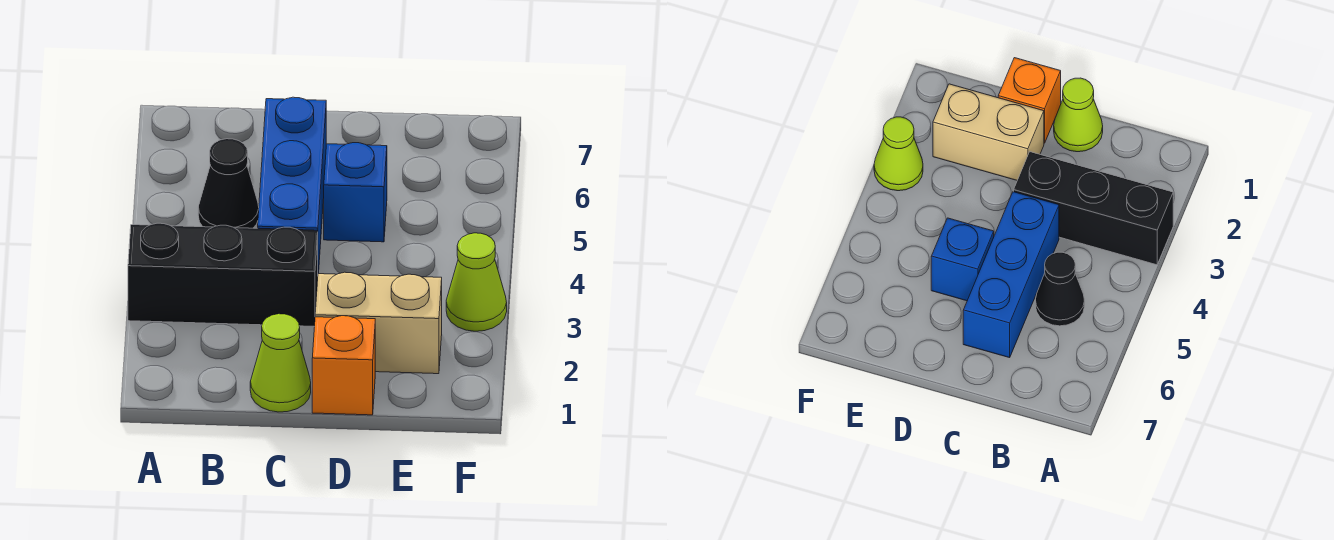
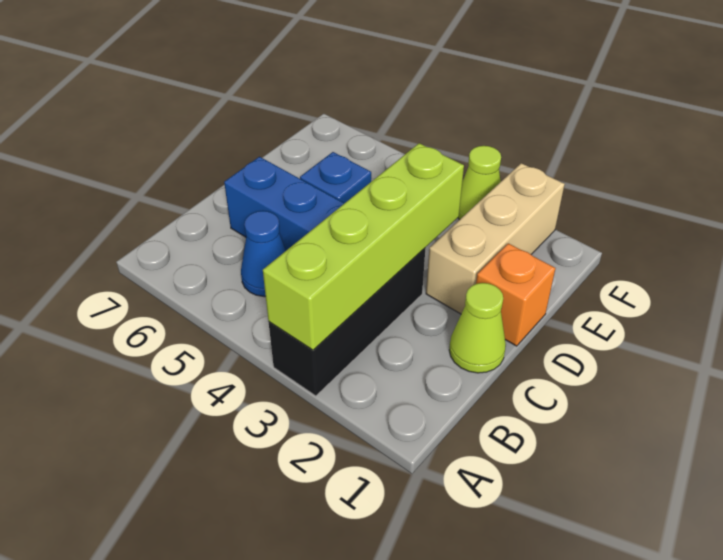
none -> lime brick A3:D3 level 2
black cone B5 level 1 -> blue cone B5 level 1
tan brick D2:E2 level 1 -> tan brick D2:F2 level 1

